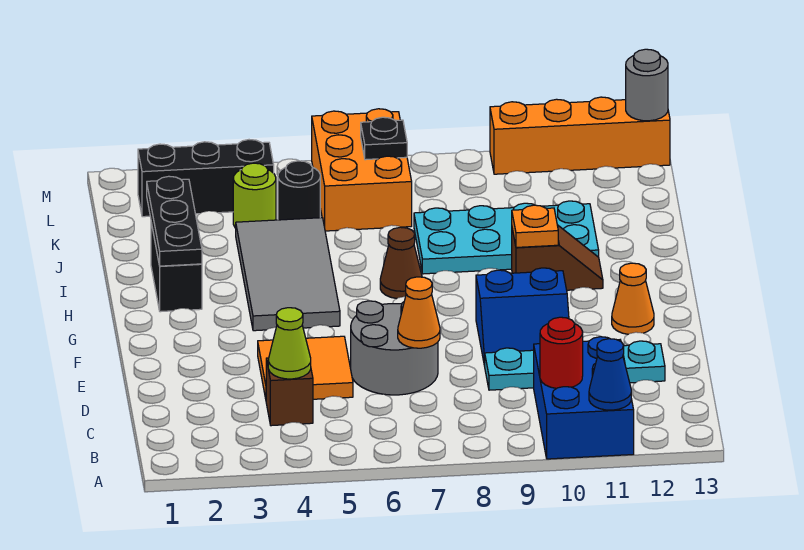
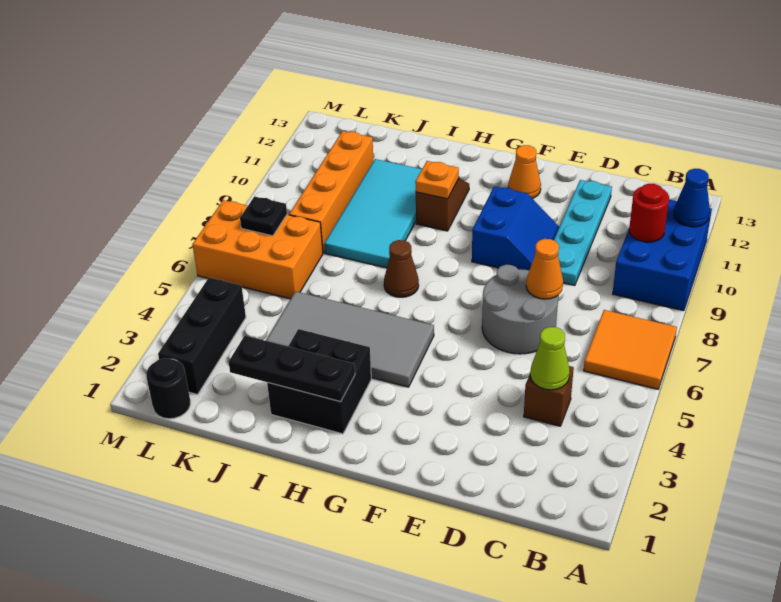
blue brick A10:C11 level 1 -> blue brick A9:B11 level 1
orange tile D4:E5 level 1 -> orange tile A6:B7 level 1
black brick H2:I2 level 1 -> black brick H2:I3 level 1
cyan plate I8:J11 level 1 -> cyan tile I8:J11 level 1
lime round brick K4 level 1 -> none
black round brick K5 level 1 -> black round brick L1 level 1
orange brick M10:M13 level 1 -> orange brick K8:K11 level 1
grey round brick M13 level 2 -> none

